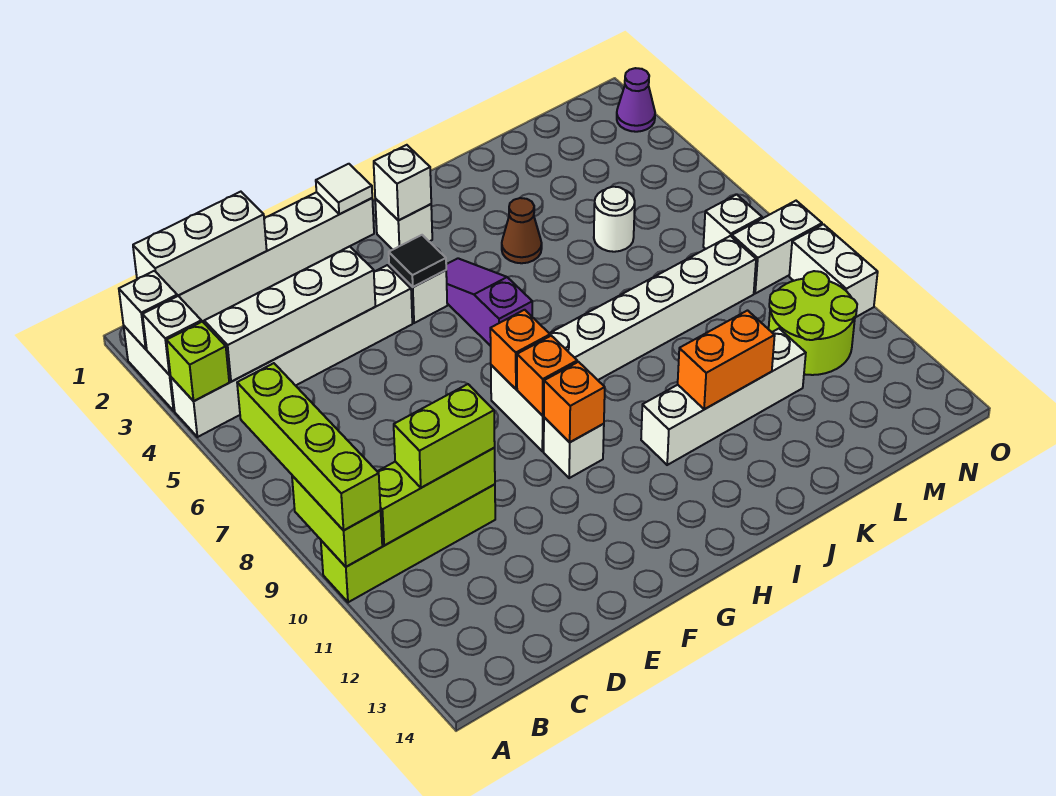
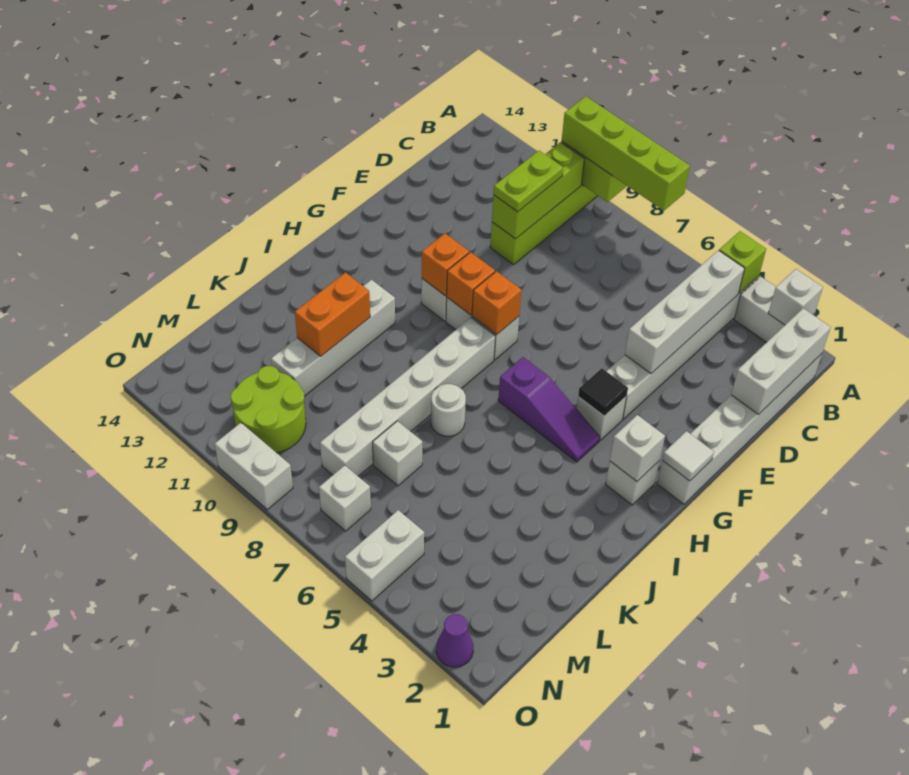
white brick A3 level 2 -> white brick L7 level 1
lime brick C10:D10 level 3 -> lime plate C10:D10 level 3
brown cone J4 level 1 -> none
white round brick L5 level 1 -> white round brick J7 level 1
white brick N8:O8 level 1 -> white brick N5:O5 level 1

